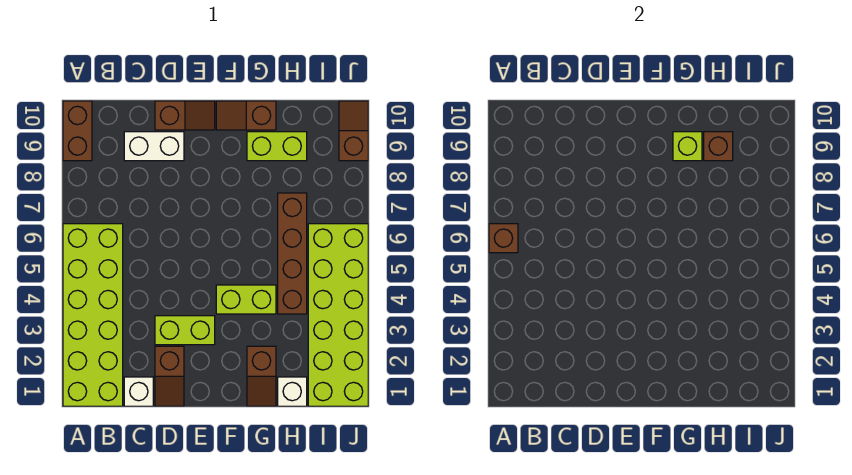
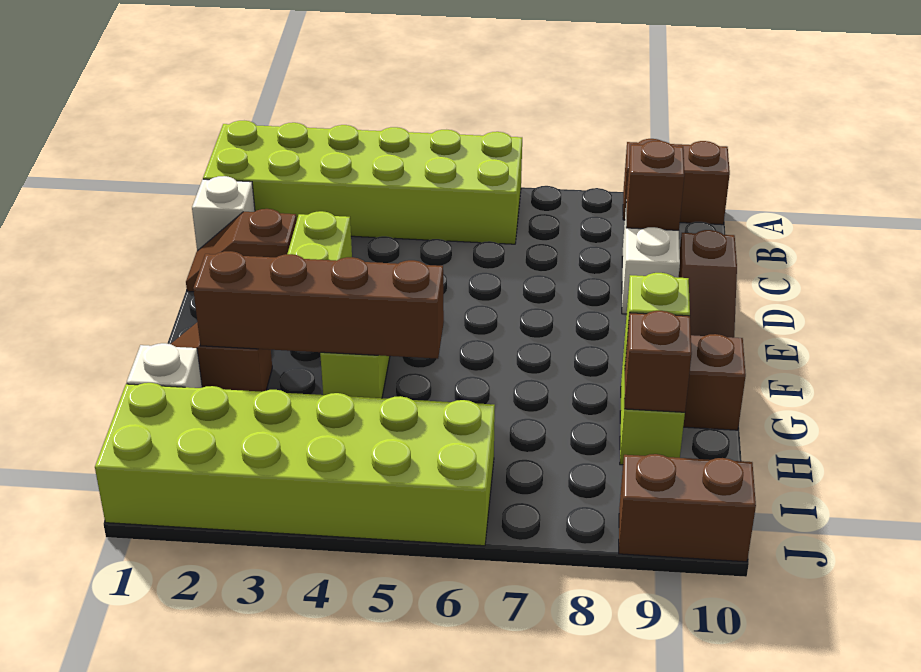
brown brick A6 level 2 -> brown brick C9 level 2
brown brick H4:H7 level 1 -> brown brick G2:G5 level 2
brown slope J9:J10 level 1 top 9 -> brown brick J9:J10 level 1

